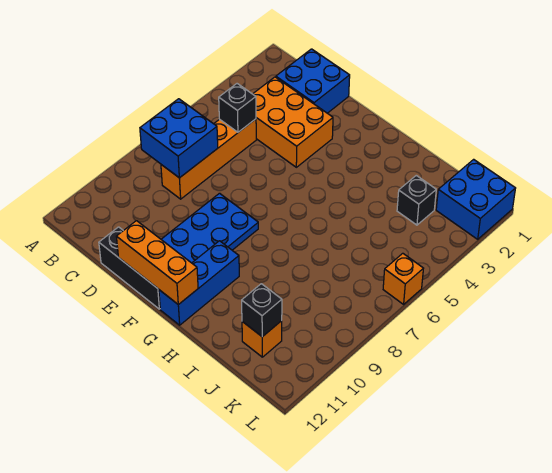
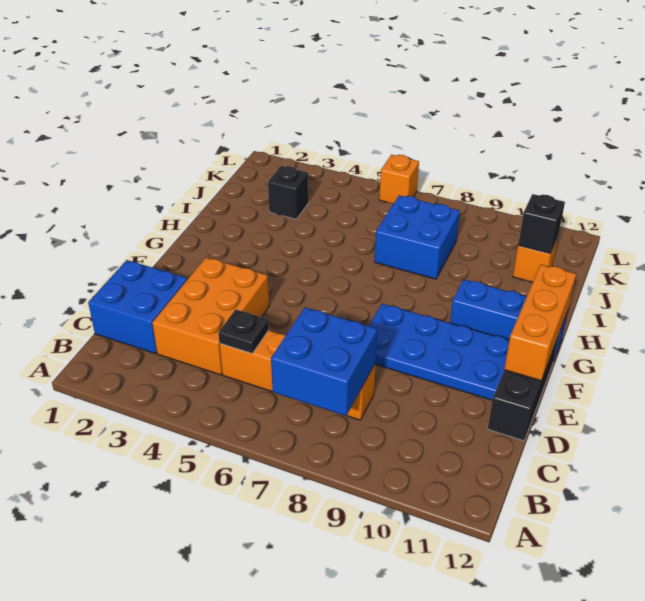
black brick C5 level 2 -> black plate C5 level 2
blue brick K1:L2 level 1 -> blue brick I7:J8 level 1

